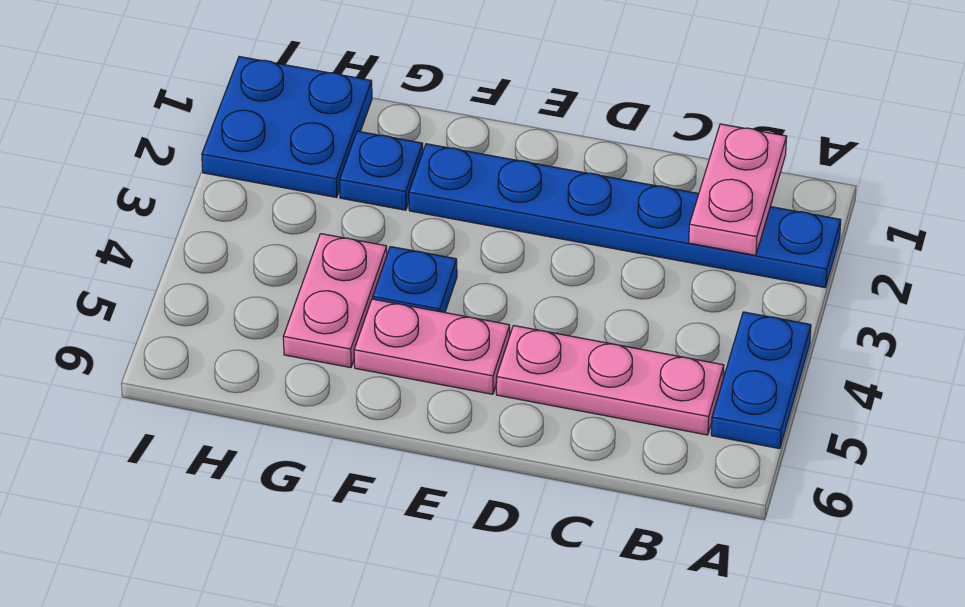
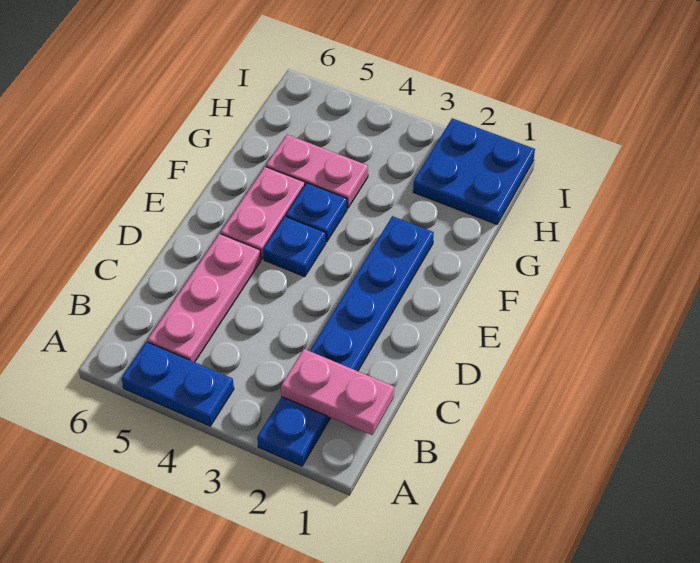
blue plate G2 level 1 -> blue plate E4 level 1

